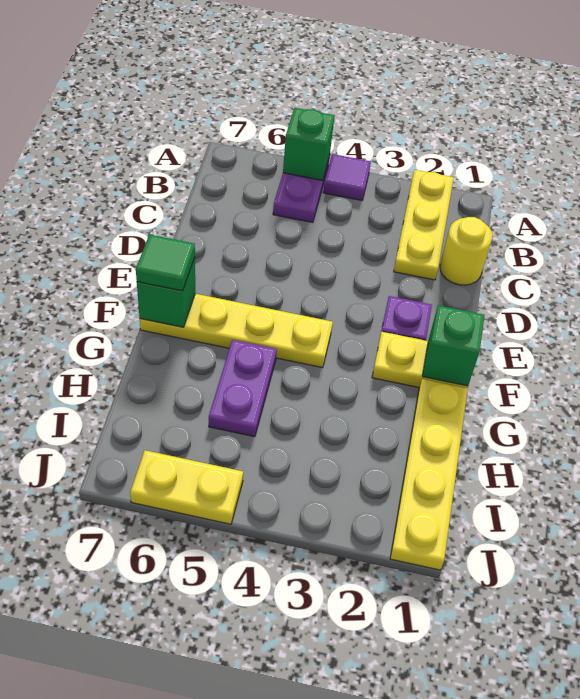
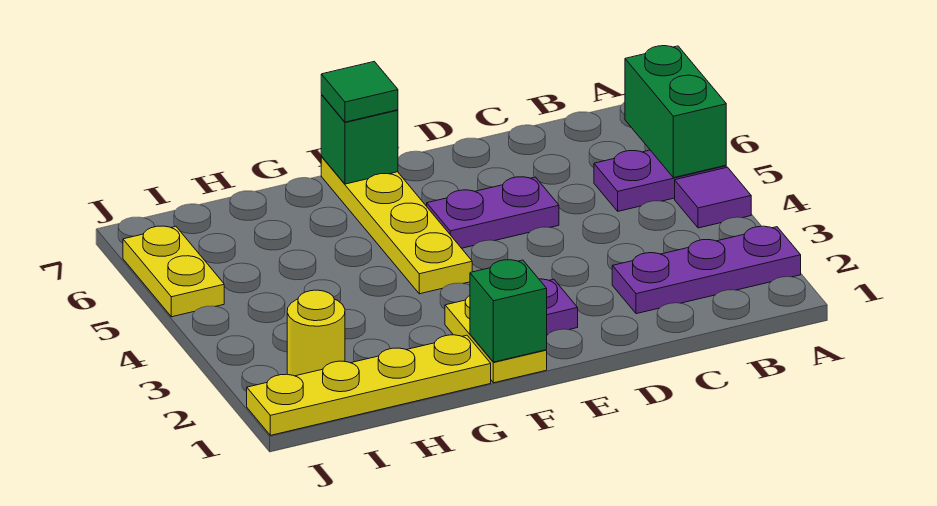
yellow plate A2:C2 level 1 -> purple plate A2:C2 level 1
green brick A5 level 2 -> green brick A5:A6 level 2
yellow round brick C1 level 1 -> yellow round brick I2 level 1
purple plate G5:H5 level 1 -> purple plate D5:E5 level 1

